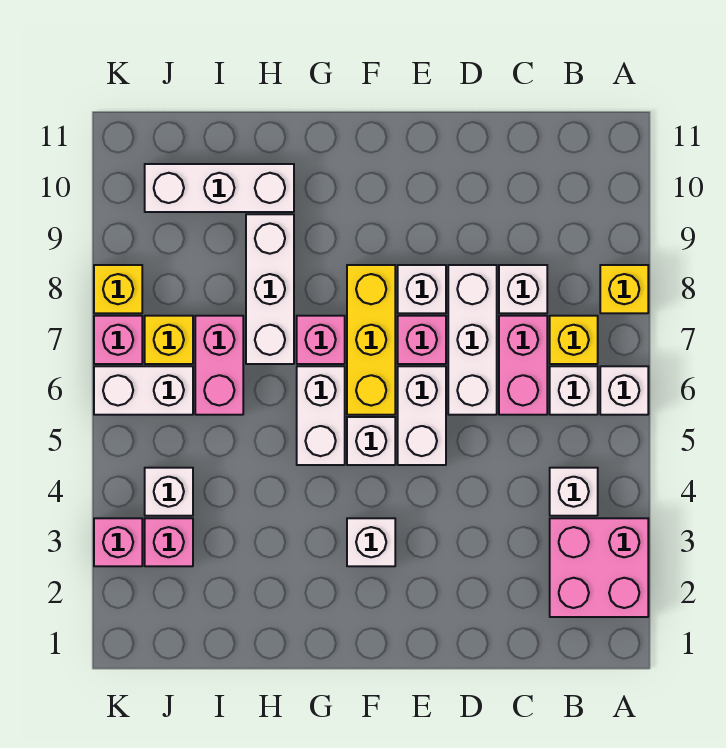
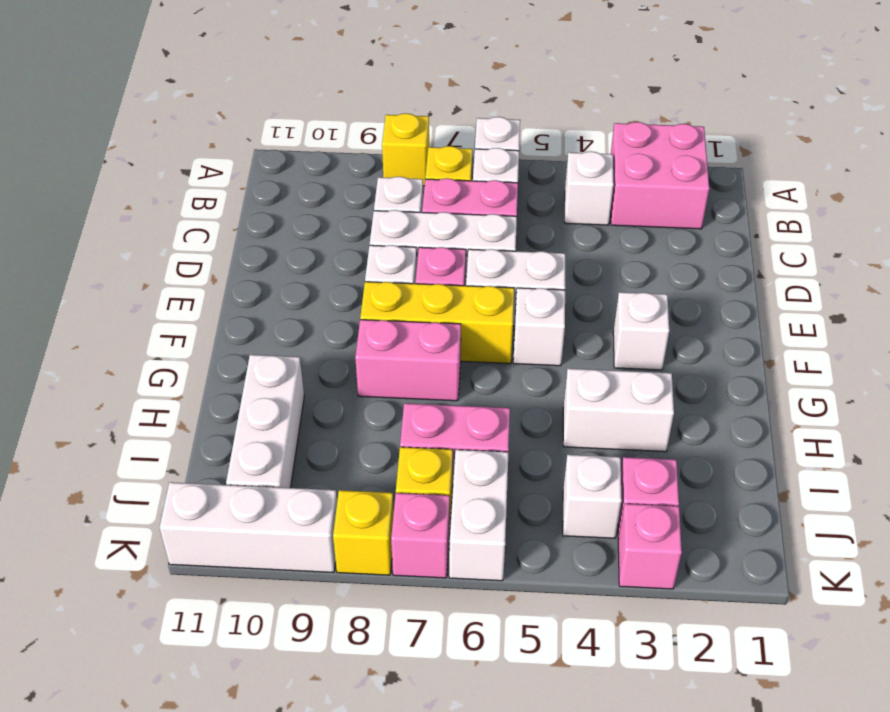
white brick G5:G6 level 1 -> white brick H3:H4 level 1
pink brick G7 level 1 -> pink brick G7:G8 level 1
white brick H7:H9 level 1 -> white brick K9:K11 level 1

